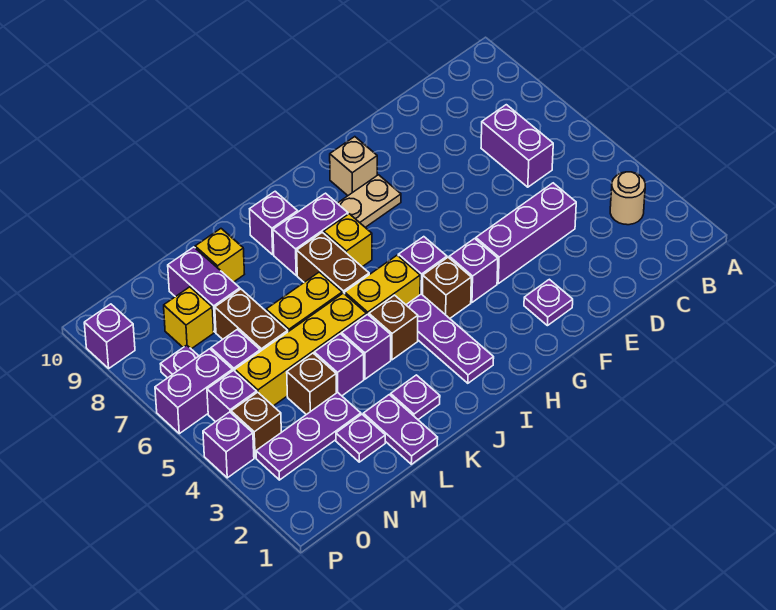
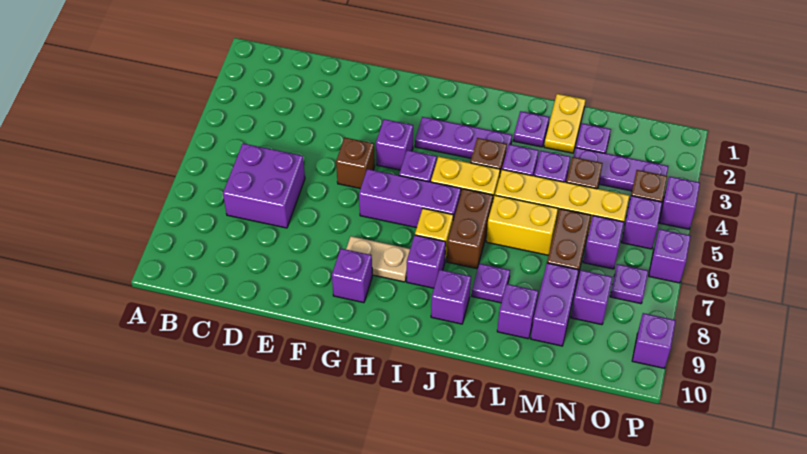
tan round brick B3 level 1 -> none
purple brick C6:C7 level 1 -> purple brick C6:D7 level 1
purple brick D4:F4 level 1 -> purple brick G6:I6 level 1
purple plate F2 level 1 -> purple plate K8 level 1
tan brick G9 level 1 -> purple brick G9 level 1
brown brick H4 level 1 -> brown brick F5 level 1
purple plate I2:I4 level 1 -> purple plate H3:J3 level 1
purple brick I8:J8 level 1 -> purple brick I8 level 1
purple plate L1:L2 level 1 -> yellow plate L1:L2 level 1
yellow brick L9 level 1 -> purple brick L9 level 1
yellow brick N8 level 1 -> purple brick N8 level 1
purple brick O6:P6 level 1 -> purple brick P6 level 1

